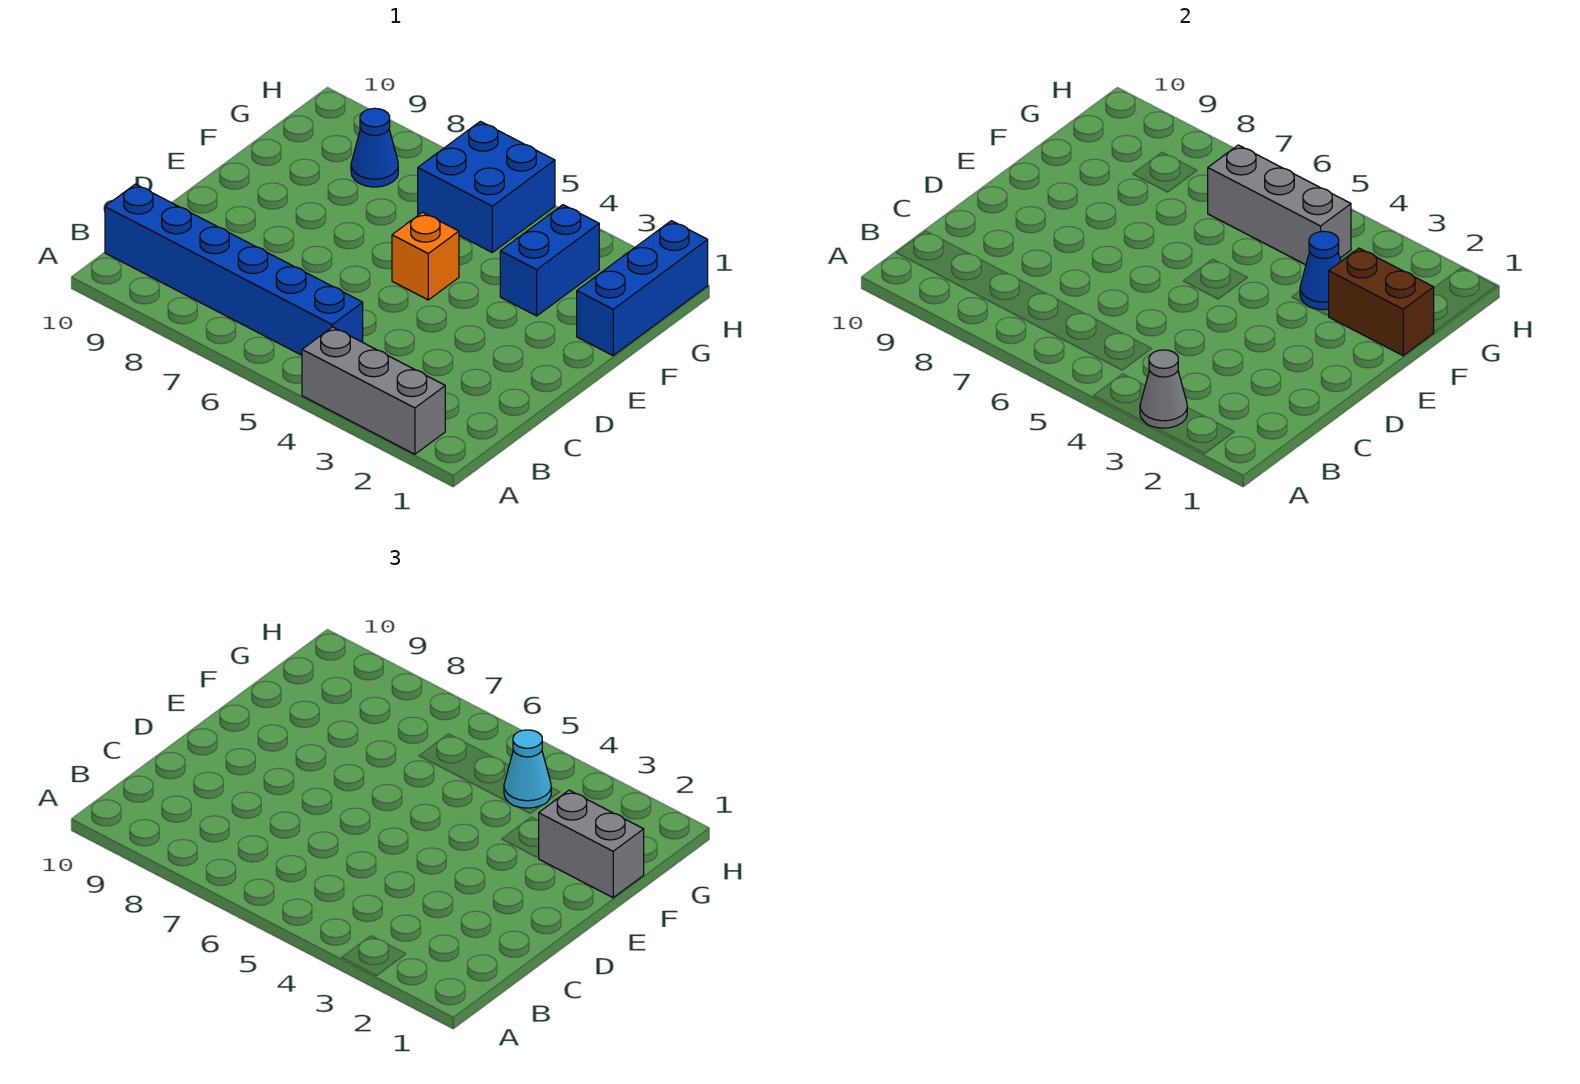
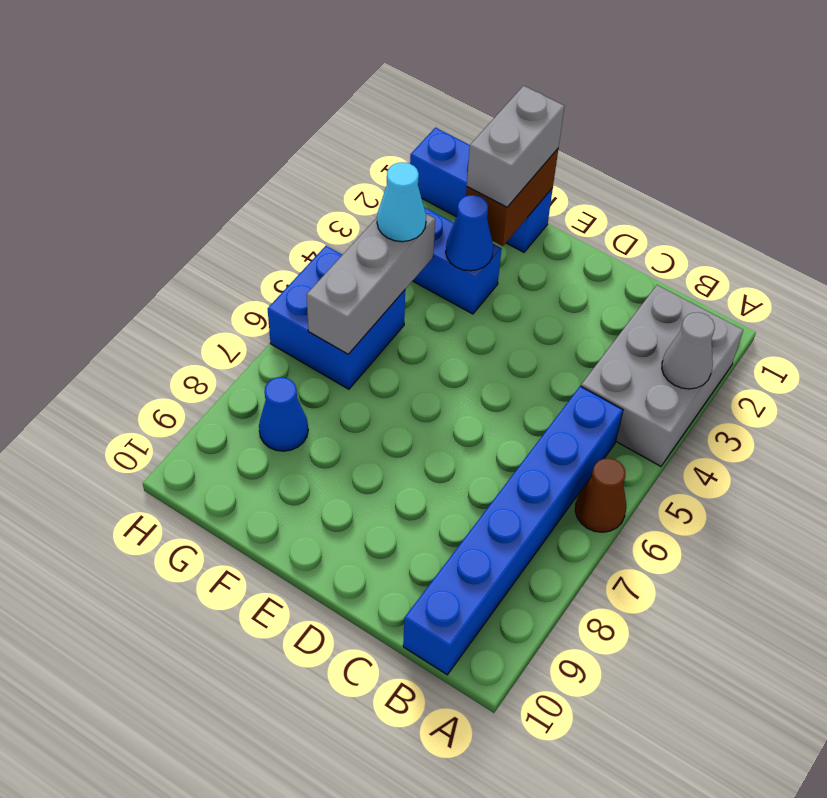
grey brick A2:A4 level 1 -> grey brick A2:B4 level 1
none -> brown cone A6 level 1
orange brick E5 level 1 -> none

